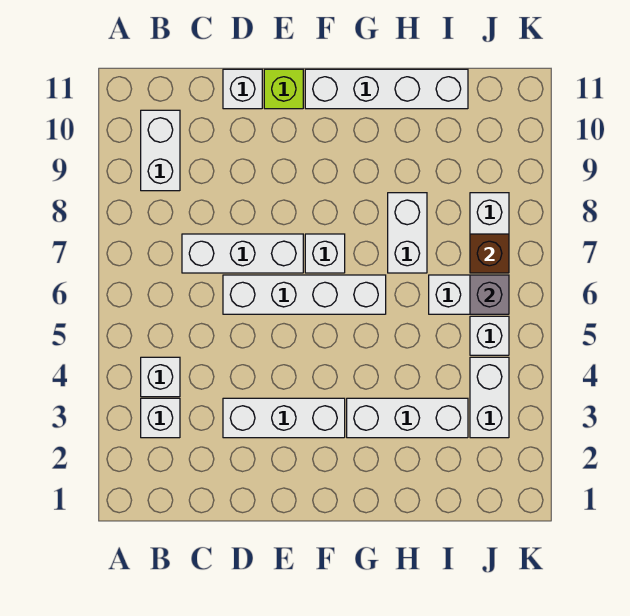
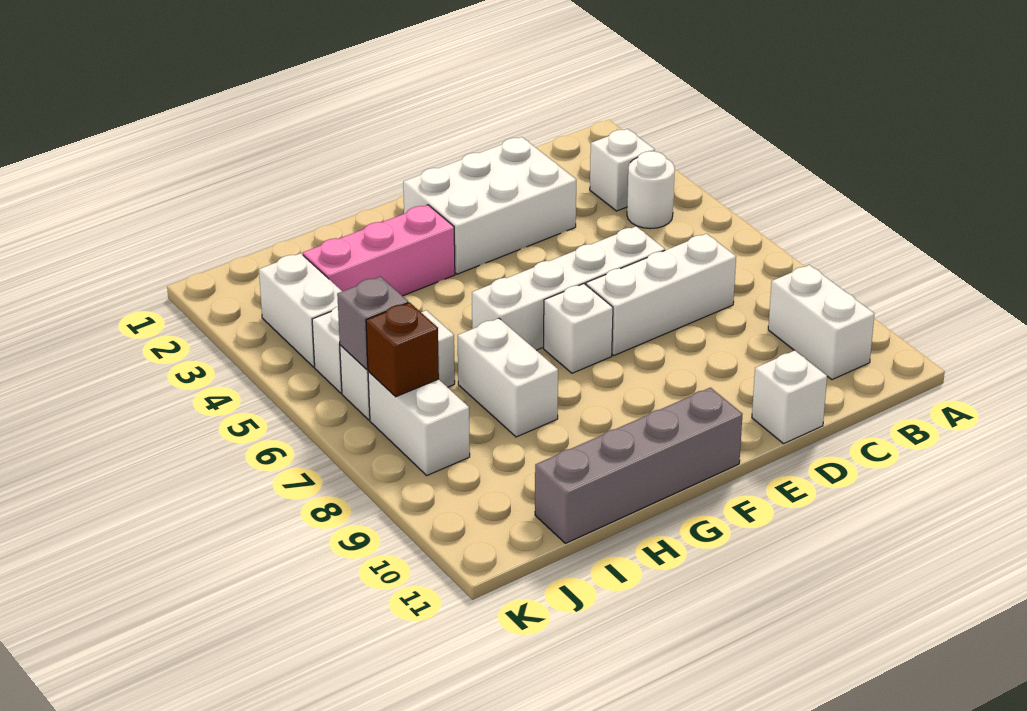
white brick B4 level 1 -> white round brick B4 level 1
white brick D3:F3 level 1 -> white brick D2:F3 level 1
lime brick E11 level 1 -> none
white brick F11:I11 level 1 -> grey brick F11:I11 level 1
white brick G3:I3 level 1 -> pink brick G3:I3 level 1

